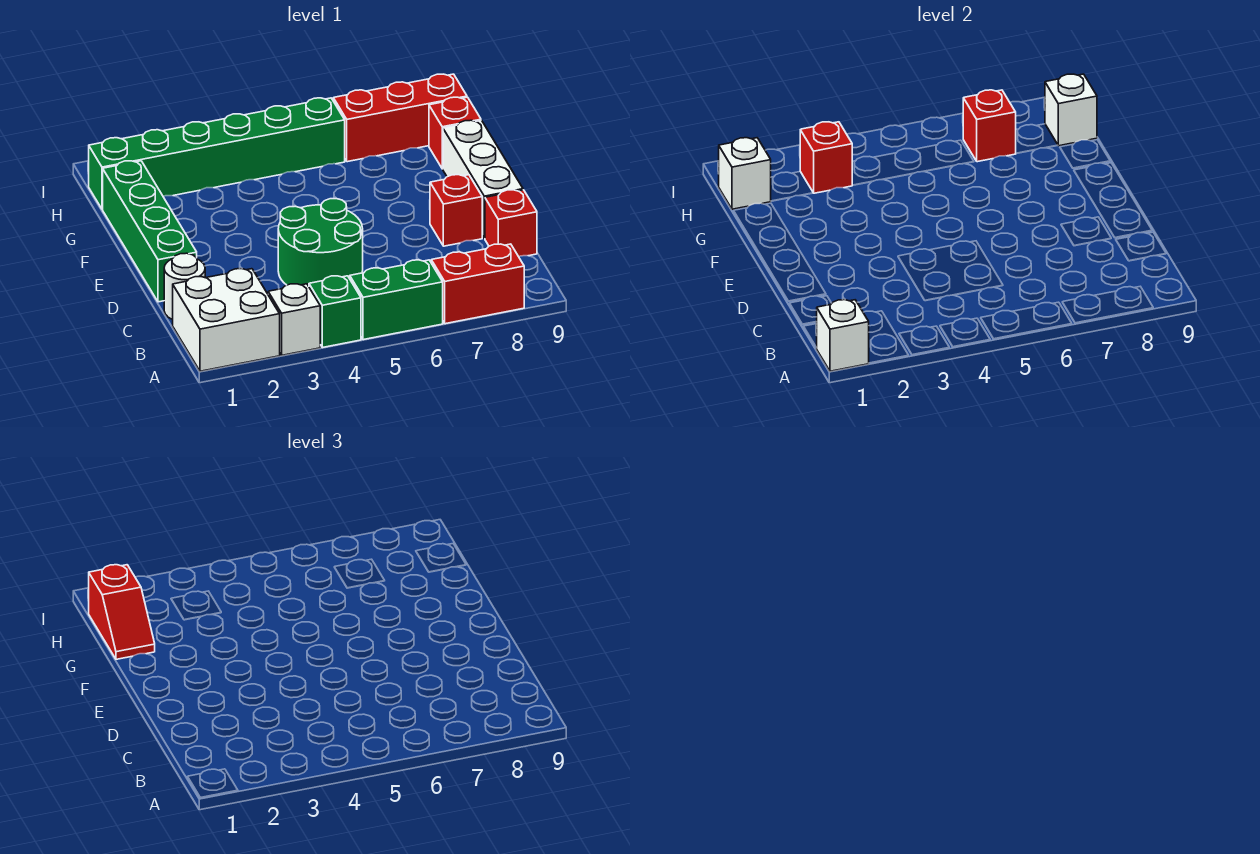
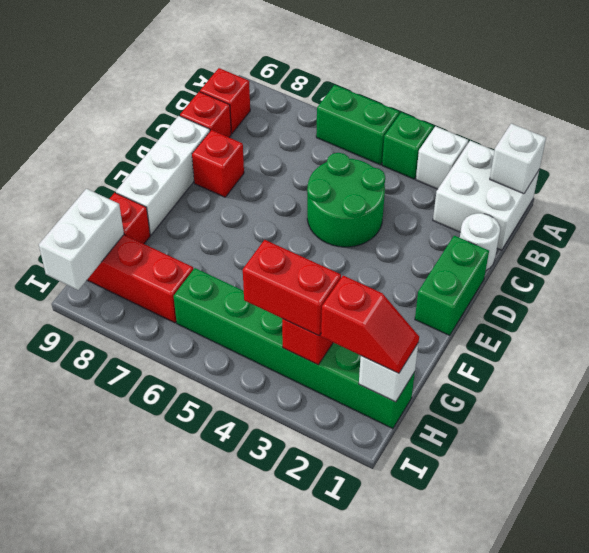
red brick A7:A8 level 1 -> red brick H3:H4 level 3
green brick D1:G1 level 1 -> green brick D1:E1 level 1
red slope G1:H1 level 3 top H -> red slope H1:H2 level 3 top 2
red brick H7 level 2 -> red brick B9 level 1
white brick H9 level 2 -> white brick H9:I9 level 2

